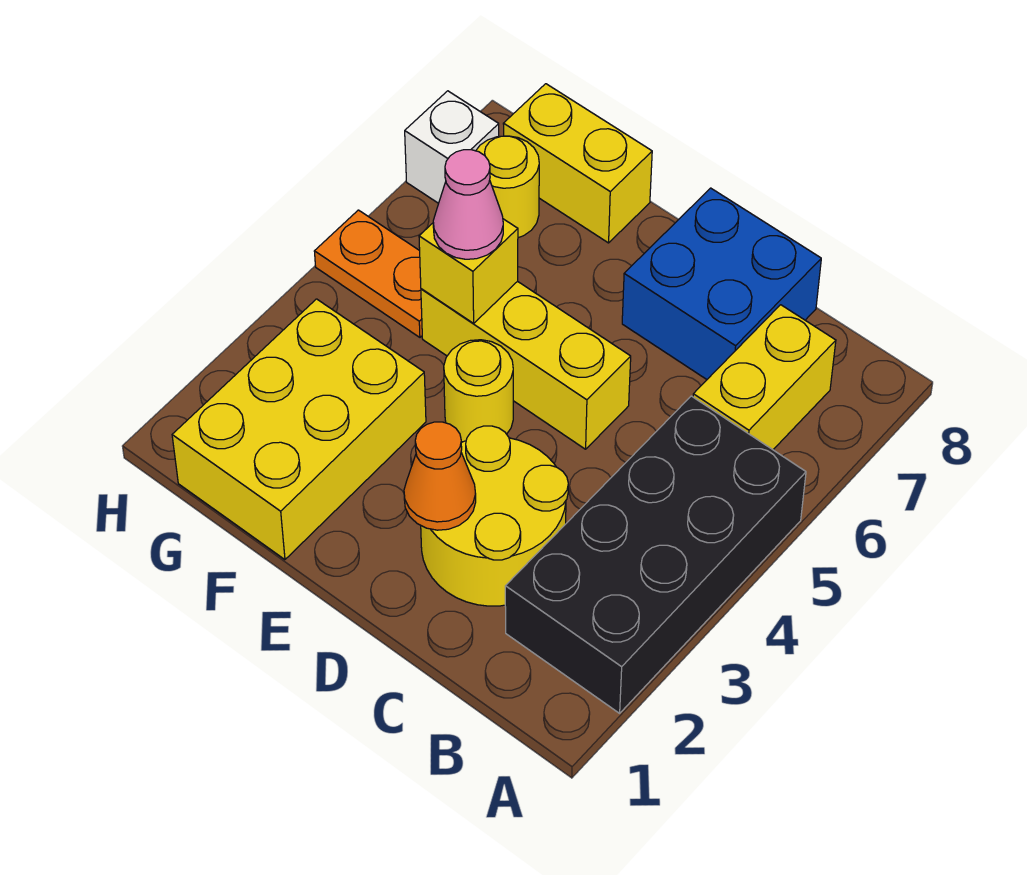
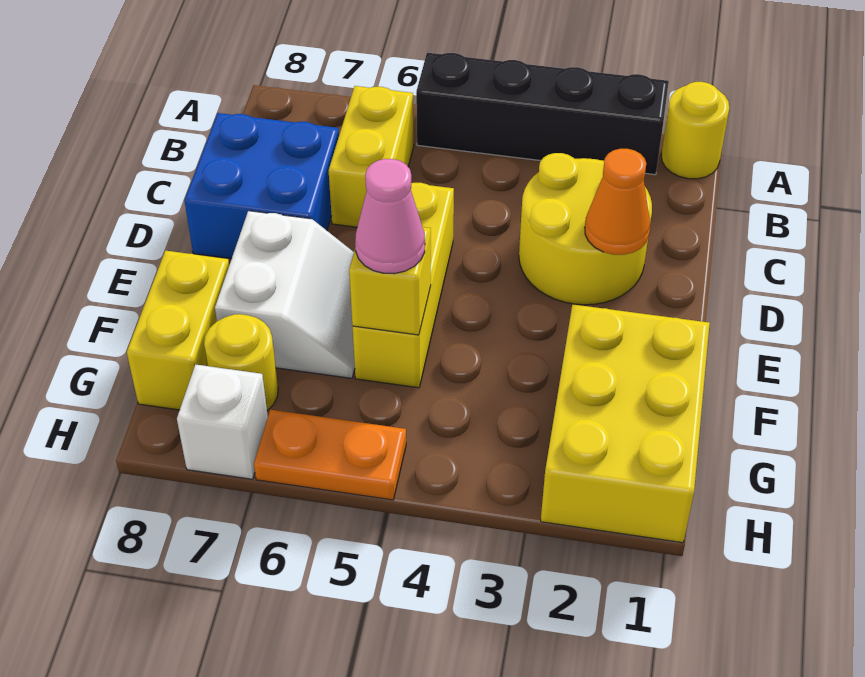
black brick A2:B5 level 1 -> black brick A2:A5 level 1
yellow brick B6:B7 level 1 -> yellow brick B6:C6 level 1
yellow round brick E4 level 1 -> yellow round brick A1 level 1
none -> white slope E6:F7 level 1 top 7
yellow brick F1:G3 level 1 -> yellow brick F1:H2 level 1
orange plate G5:H5 level 1 -> orange plate H5:H6 level 1

